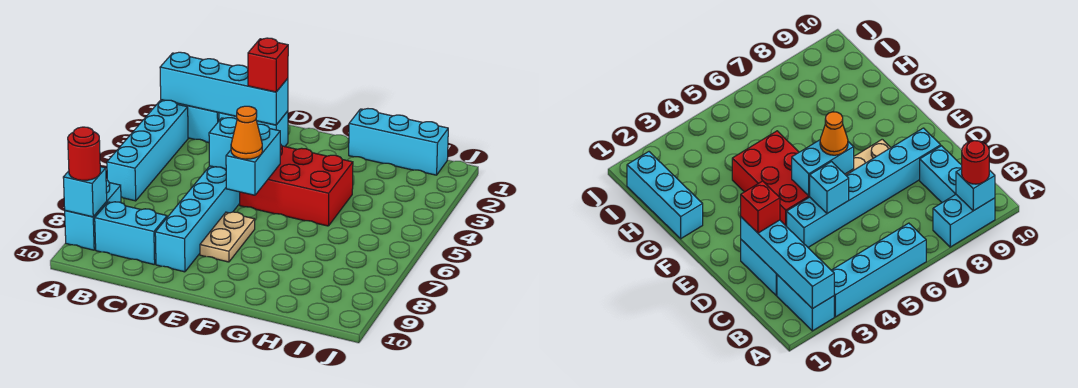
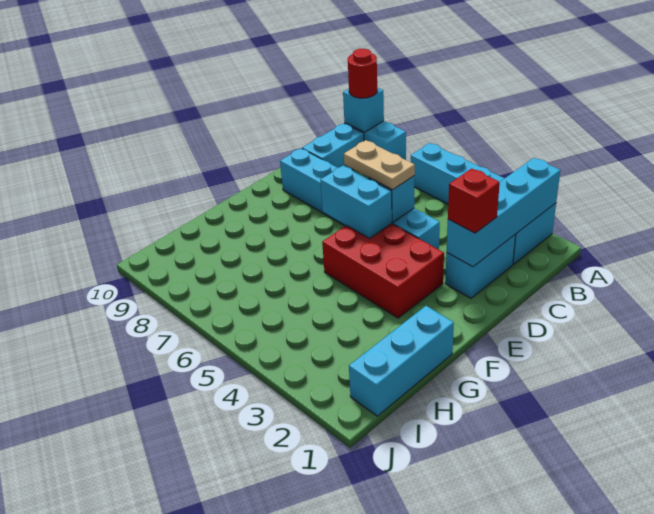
red brick E4:G5 level 1 -> red brick E3:F5 level 1
orange cone E6 level 3 -> none
tan plate E7:E8 level 1 -> tan plate D5:D6 level 3

